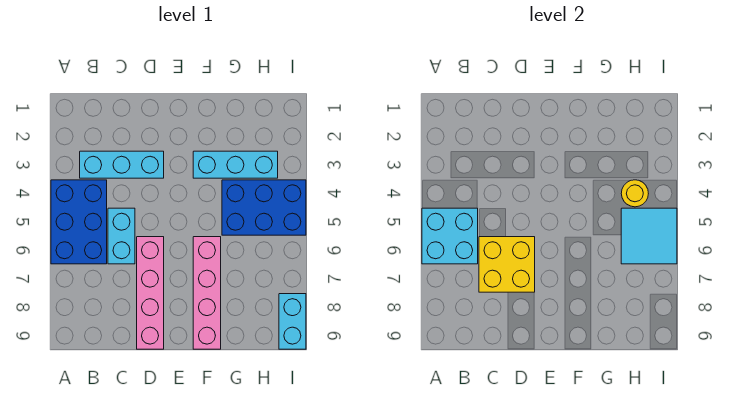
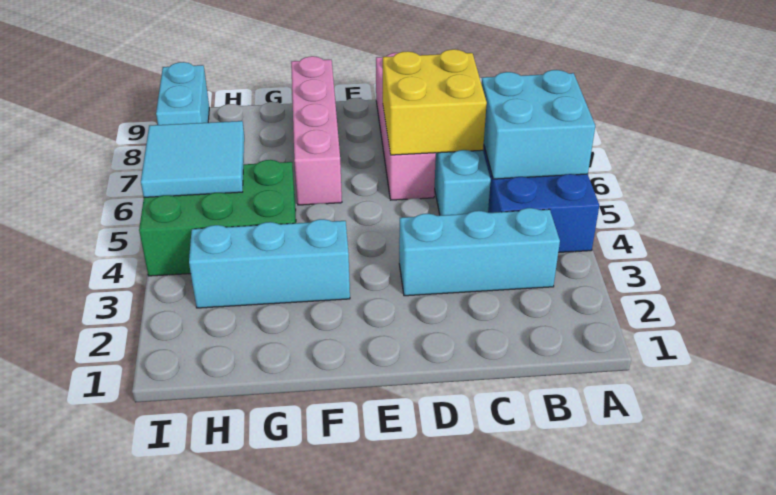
blue brick G4:I5 level 1 -> green brick G4:I5 level 1
yellow round brick H4 level 2 -> none

